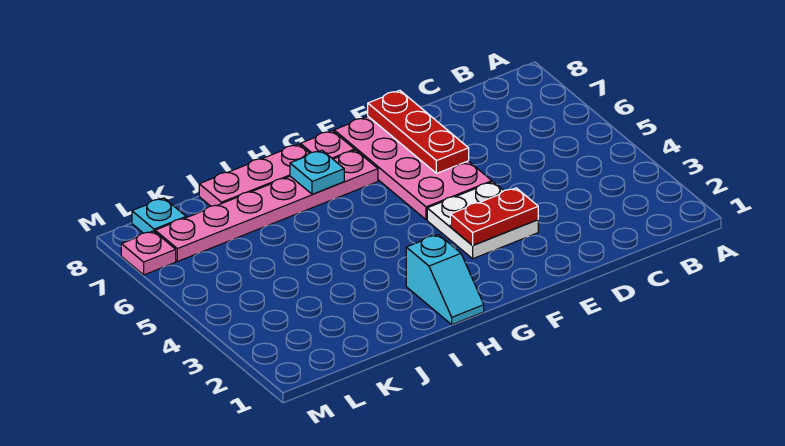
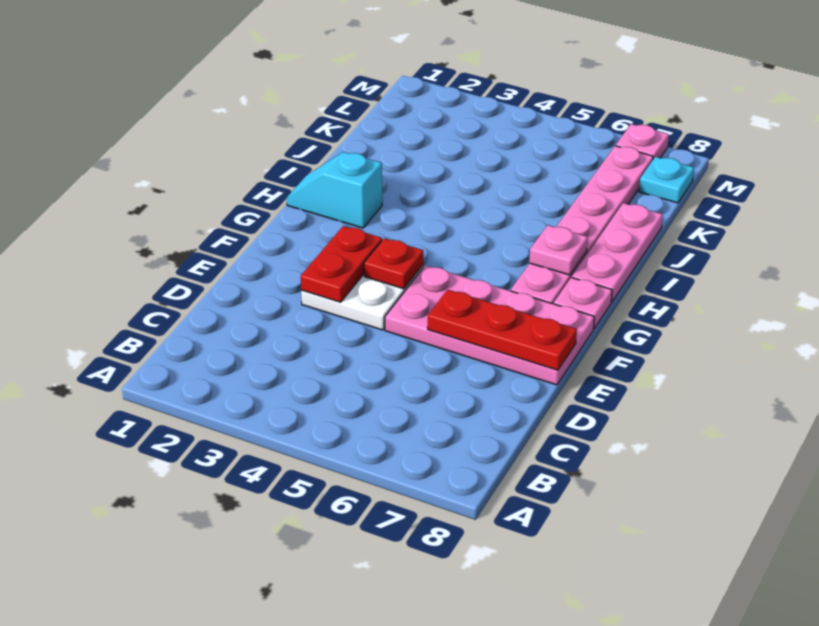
none -> red plate F4 level 2
cyan plate H7 level 2 -> pink plate H7 level 2

